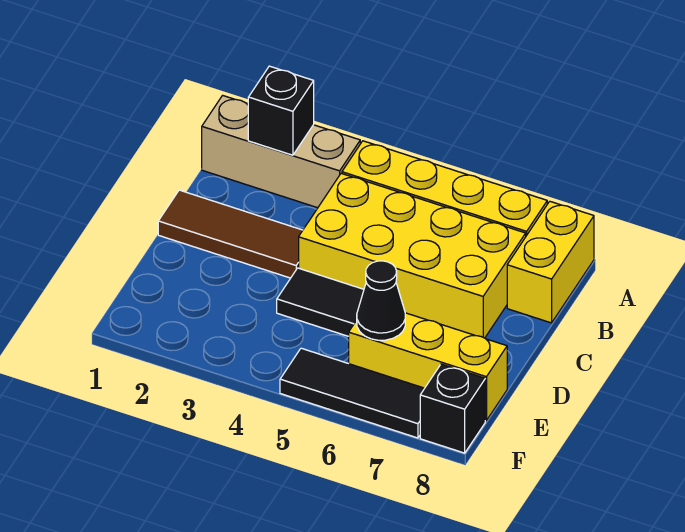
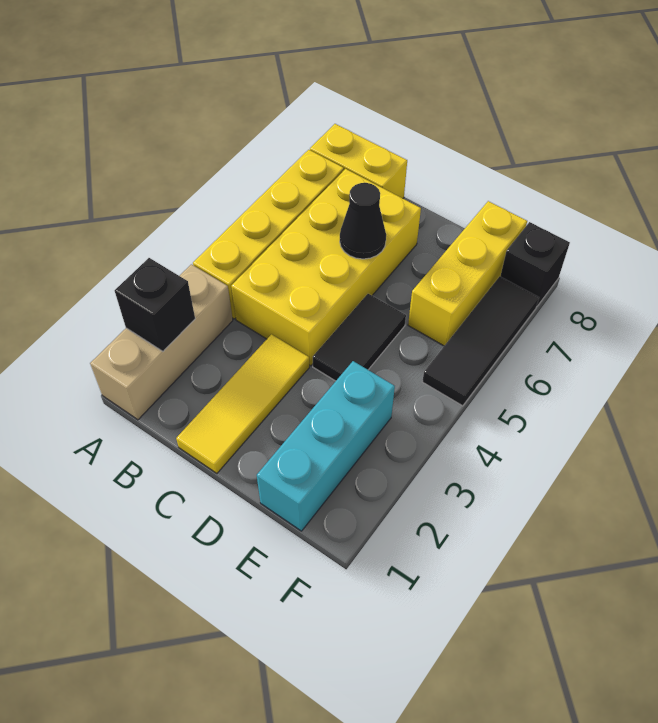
brown tile C1:C3 level 1 -> yellow tile C1:C3 level 1
none -> cyan brick E1:E3 level 1
black cone E6 level 2 -> black cone C6 level 2

